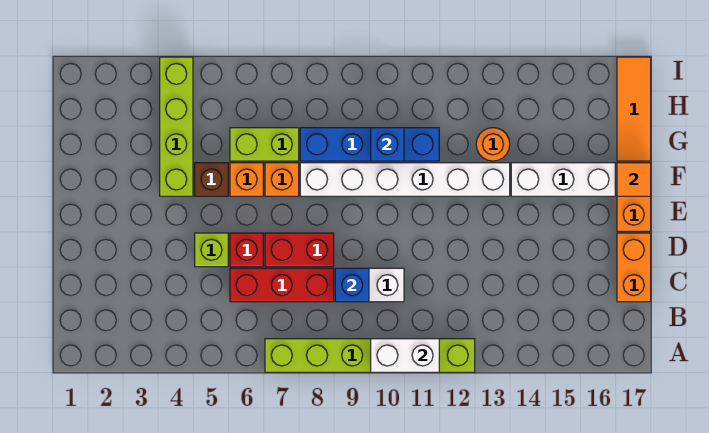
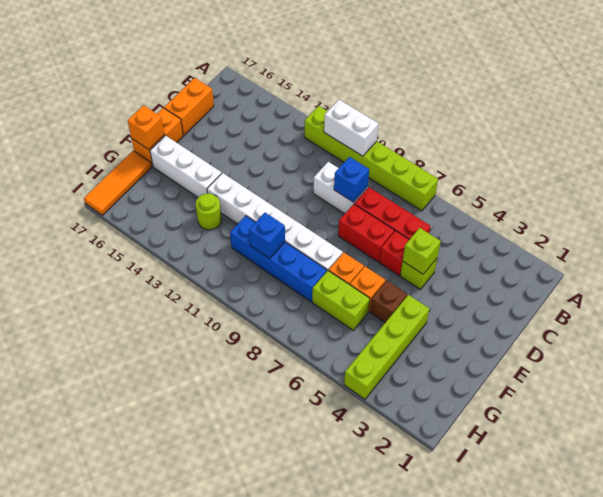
none -> lime brick D5 level 2
orange tile F17 level 2 -> orange brick F17 level 2
orange round brick G13 level 1 -> lime round brick G13 level 1

